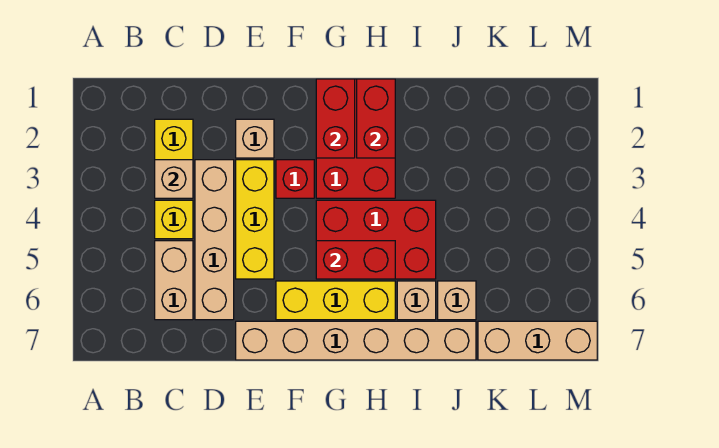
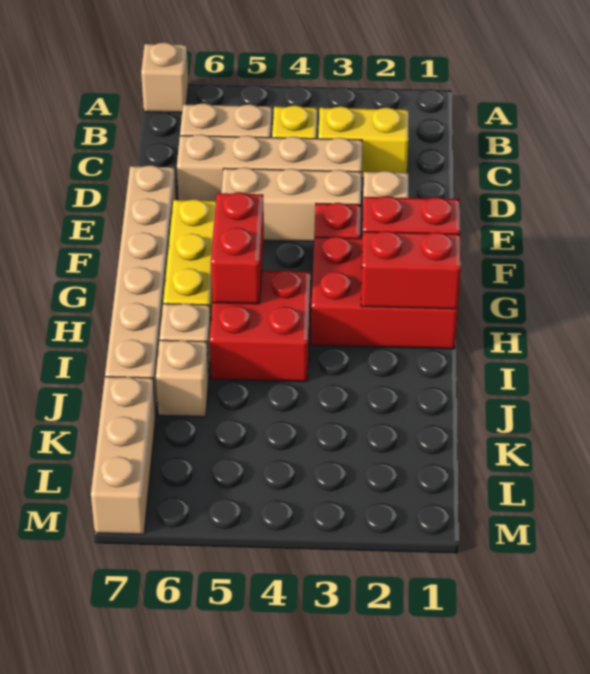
tan brick C3 level 2 -> tan brick A7 level 1
yellow brick E3:E5 level 1 -> tan brick E3:E5 level 1
red brick G4:I5 level 1 -> red brick H4:I5 level 1

